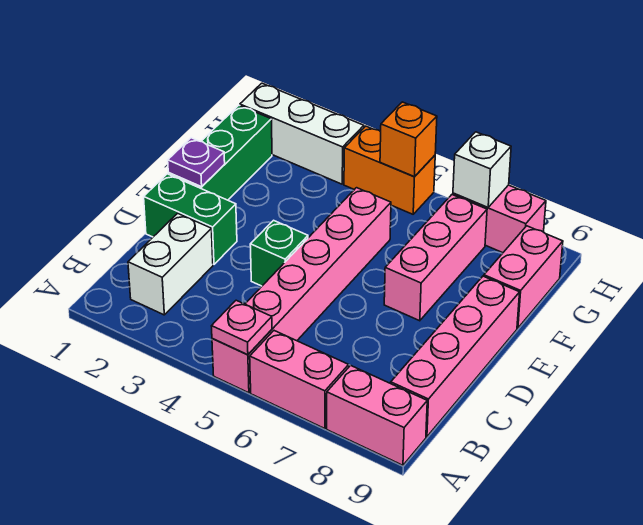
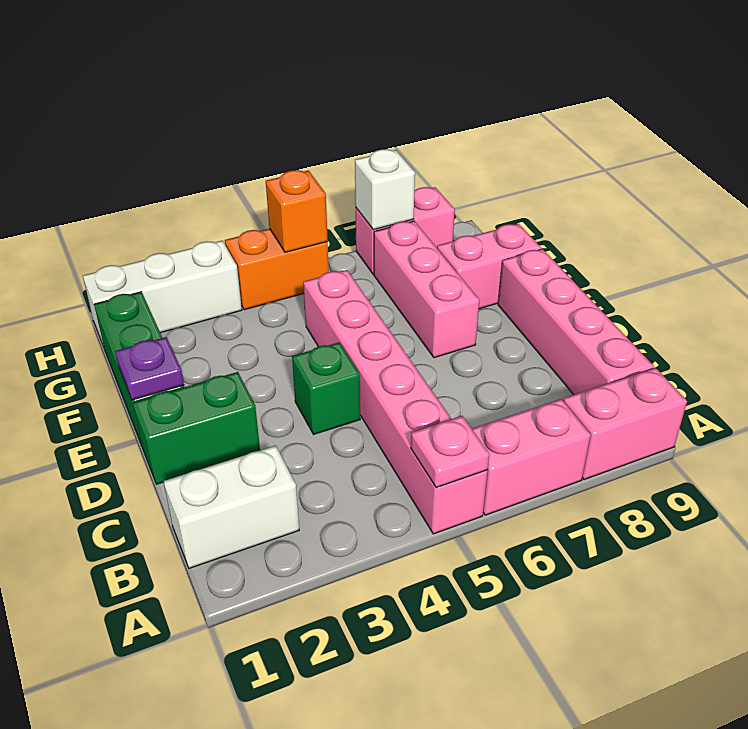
white brick B2:C2 level 1 -> white brick B1:B2 level 1
pink brick F9:G9 level 1 -> pink brick F8:F9 level 1

